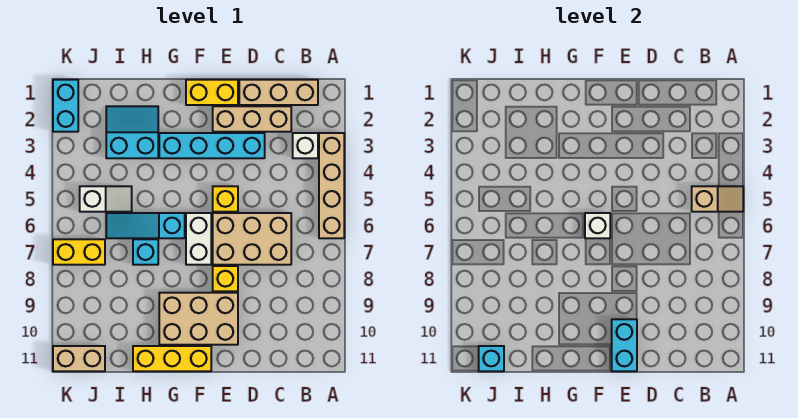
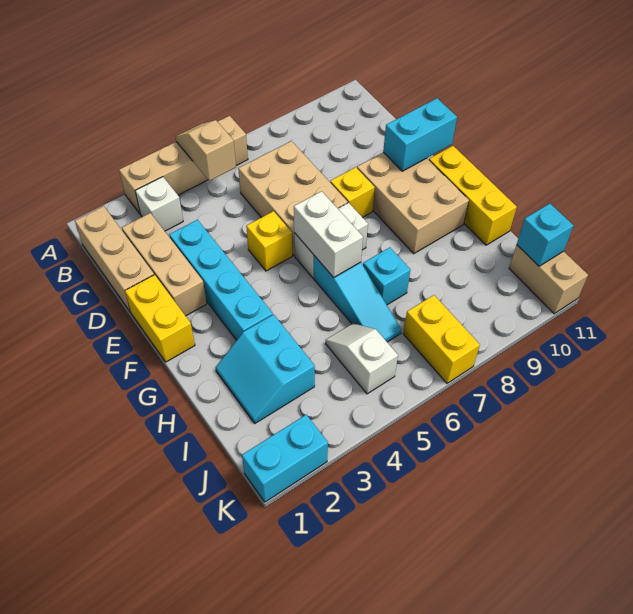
white brick F6 level 2 -> white brick F6:G6 level 2

